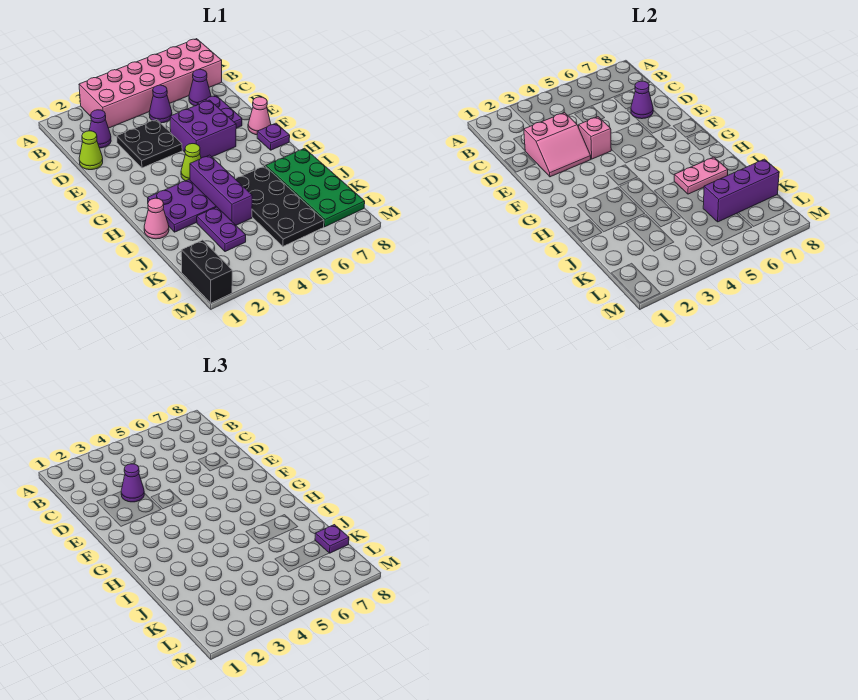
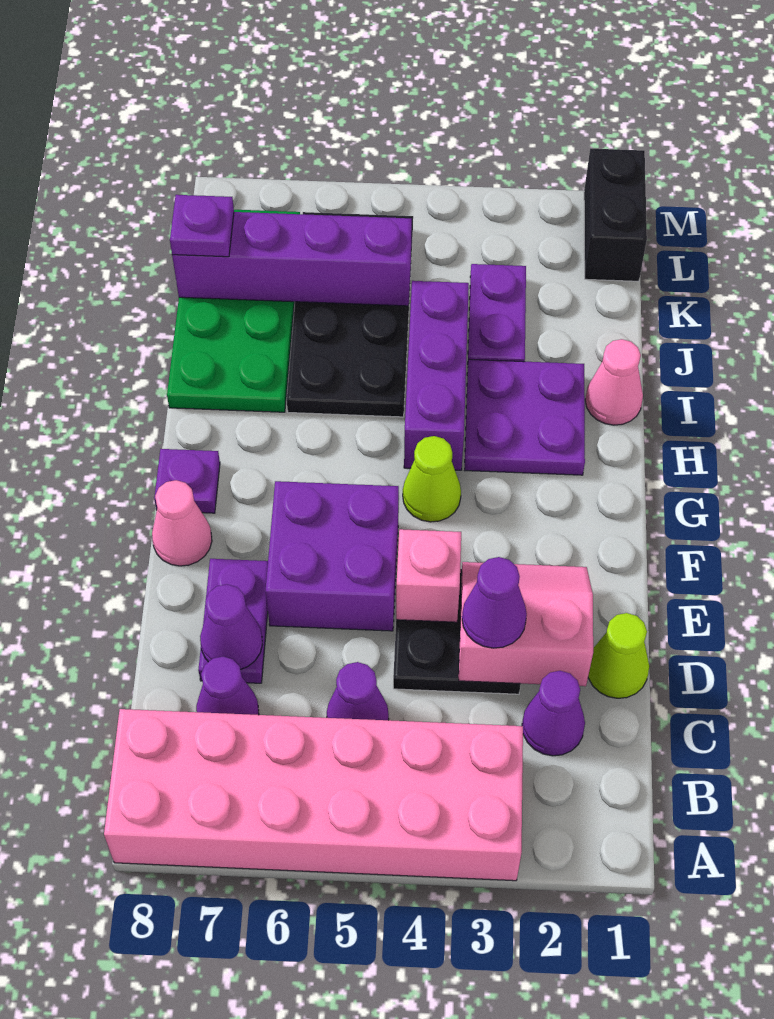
pink plate I6:I7 level 2 -> none
purple brick K6:K8 level 2 -> purple brick K5:K8 level 2

